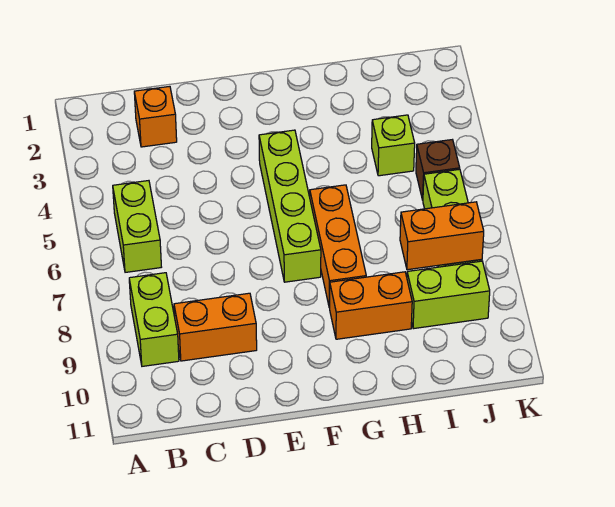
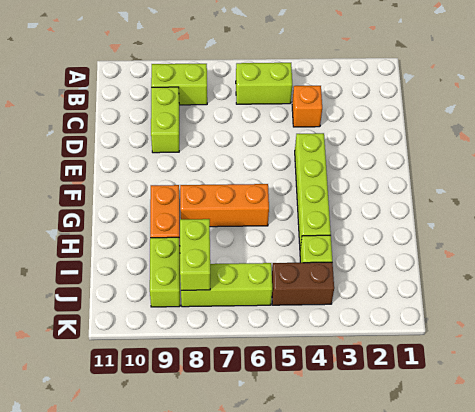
orange brick C2 level 1 -> orange brick C4 level 1
orange brick C9:D9 level 1 -> lime brick C9:D9 level 1
lime brick F4:F7 level 1 -> lime brick E4:H4 level 1
orange brick I8:J8 level 2 -> lime brick I8:J8 level 2
brown brick J5 level 1 -> brown brick J4:J5 level 1

